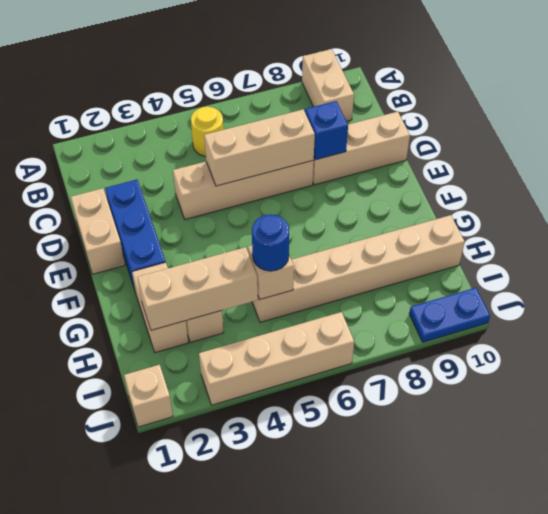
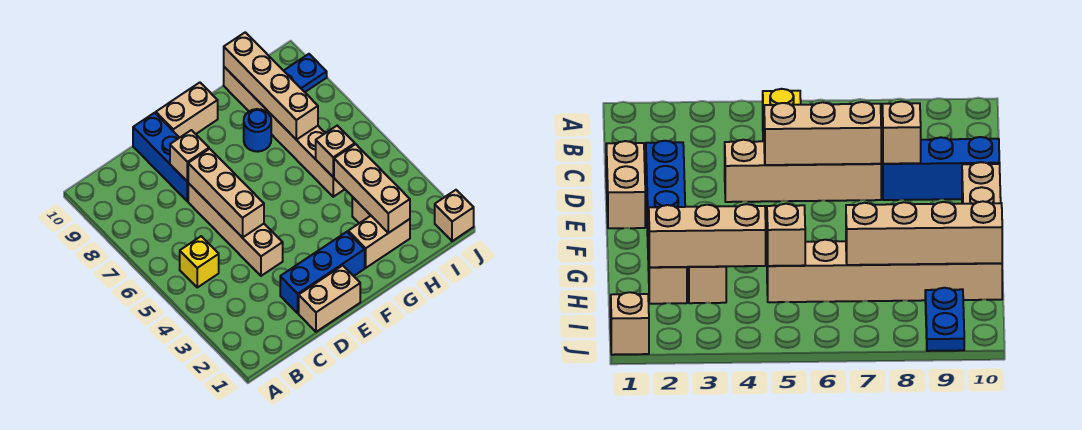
tan brick A9:B9 level 1 -> tan brick E10:F10 level 1
yellow round brick B5 level 1 -> yellow brick B5 level 1
tan brick D8:D10 level 1 -> blue brick D8:D10 level 1
blue brick D8 level 2 -> tan brick D8 level 2
blue round brick H5 level 3 -> blue round brick G8 level 1
tan brick J3:J6 level 1 -> tan brick H7:H10 level 2
blue plate J9:J10 level 1 -> blue plate I9:J9 level 1

